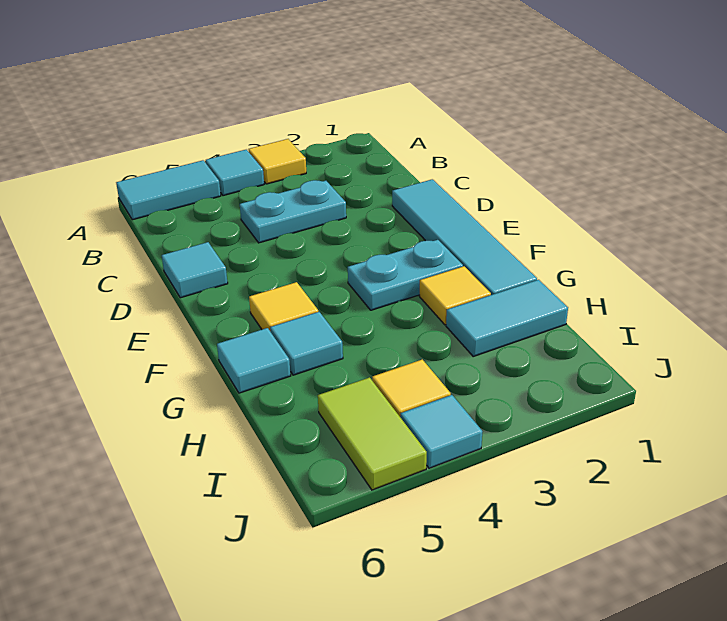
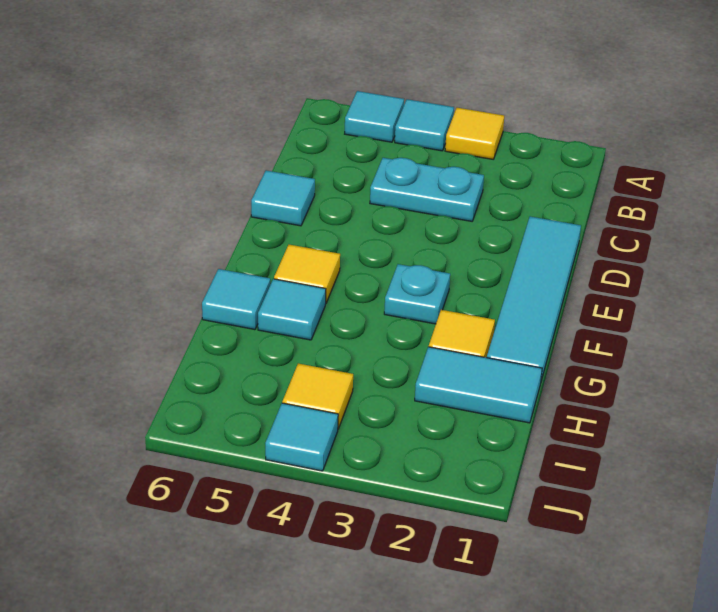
cyan tile A5:A6 level 1 -> cyan tile A5 level 1
cyan plate F2:F3 level 1 -> cyan plate F3 level 1
lime tile I5:J5 level 1 -> none

